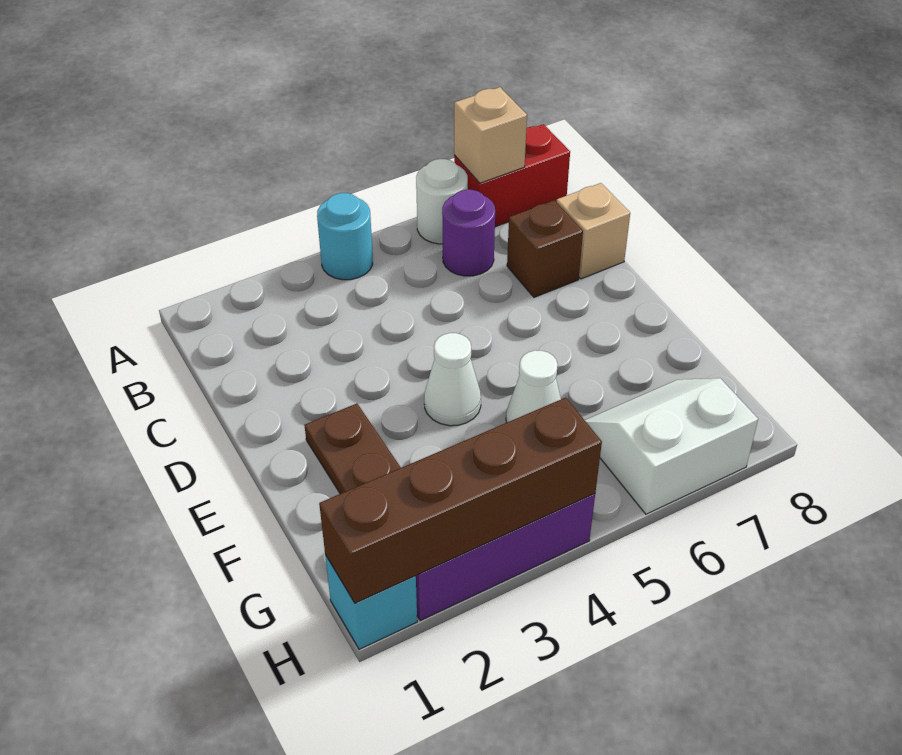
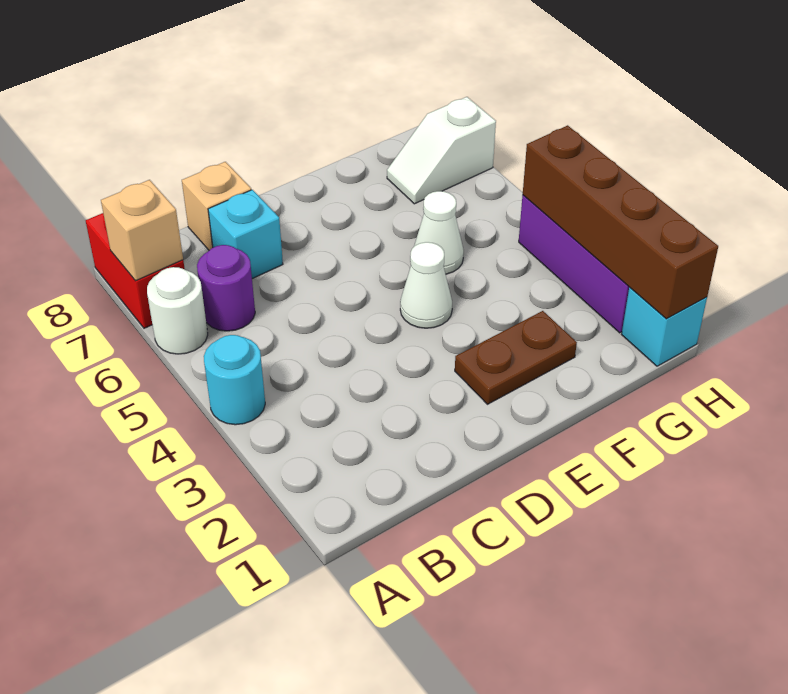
brown brick C7 level 1 -> cyan brick C7 level 1
white slope G6:H7 level 1 top H -> white slope G7:H7 level 1 top H

